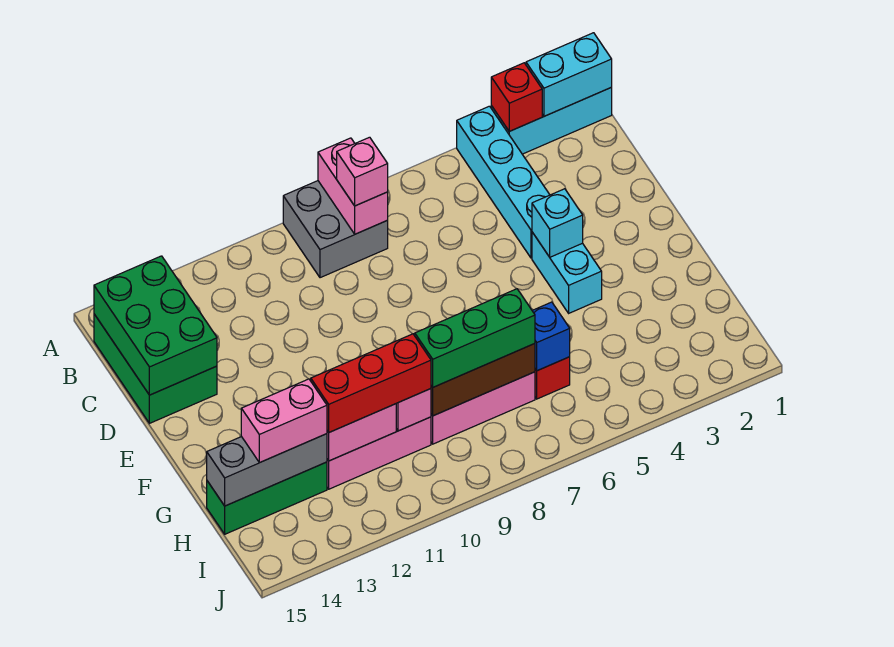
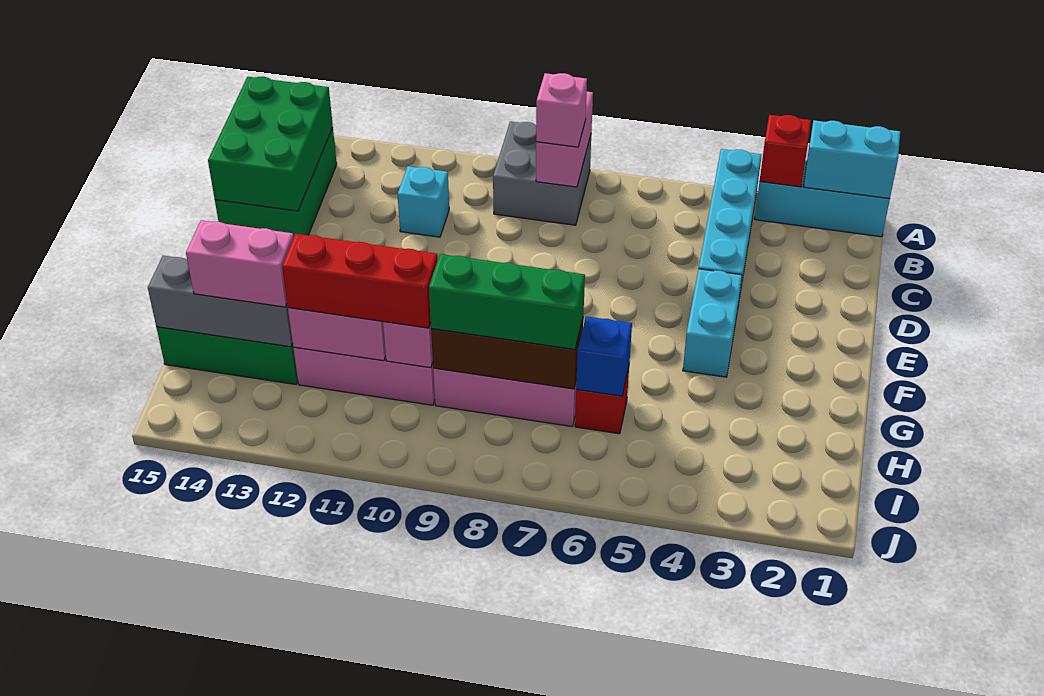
cyan brick E4 level 2 -> cyan brick C11 level 1

